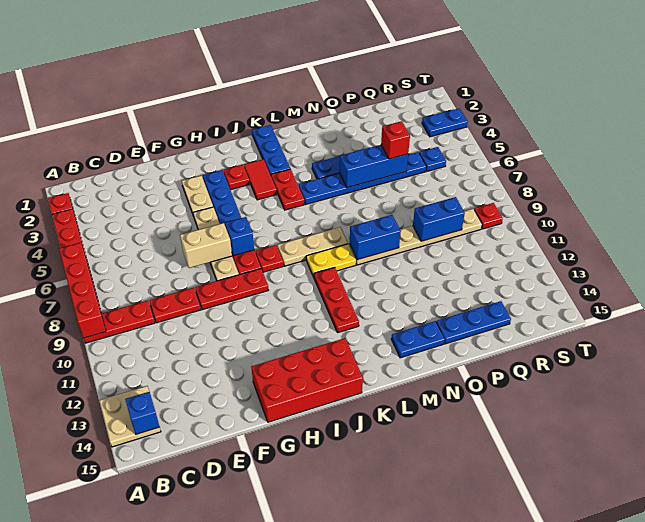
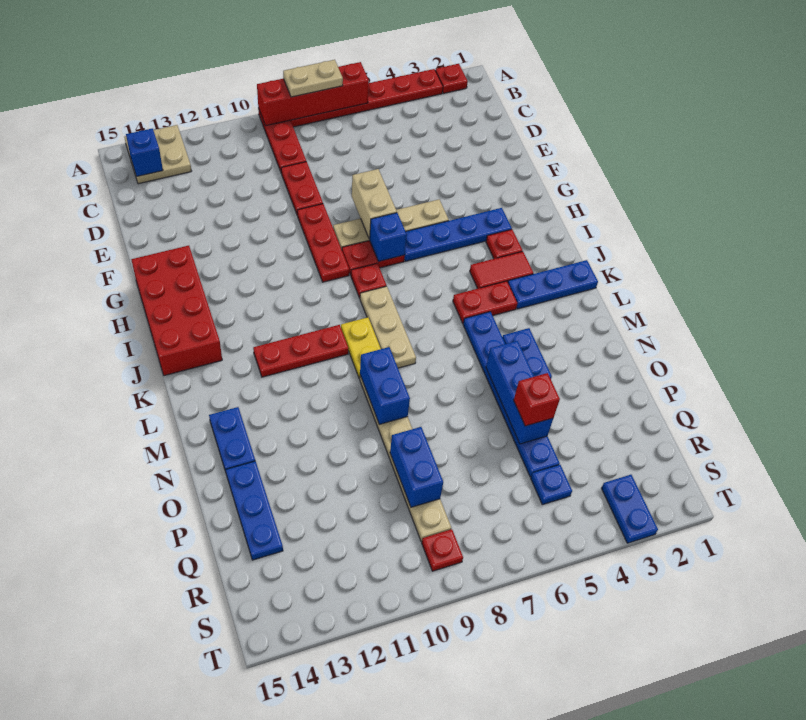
tan plate G3:G4 level 1 -> tan plate A7:A8 level 3

